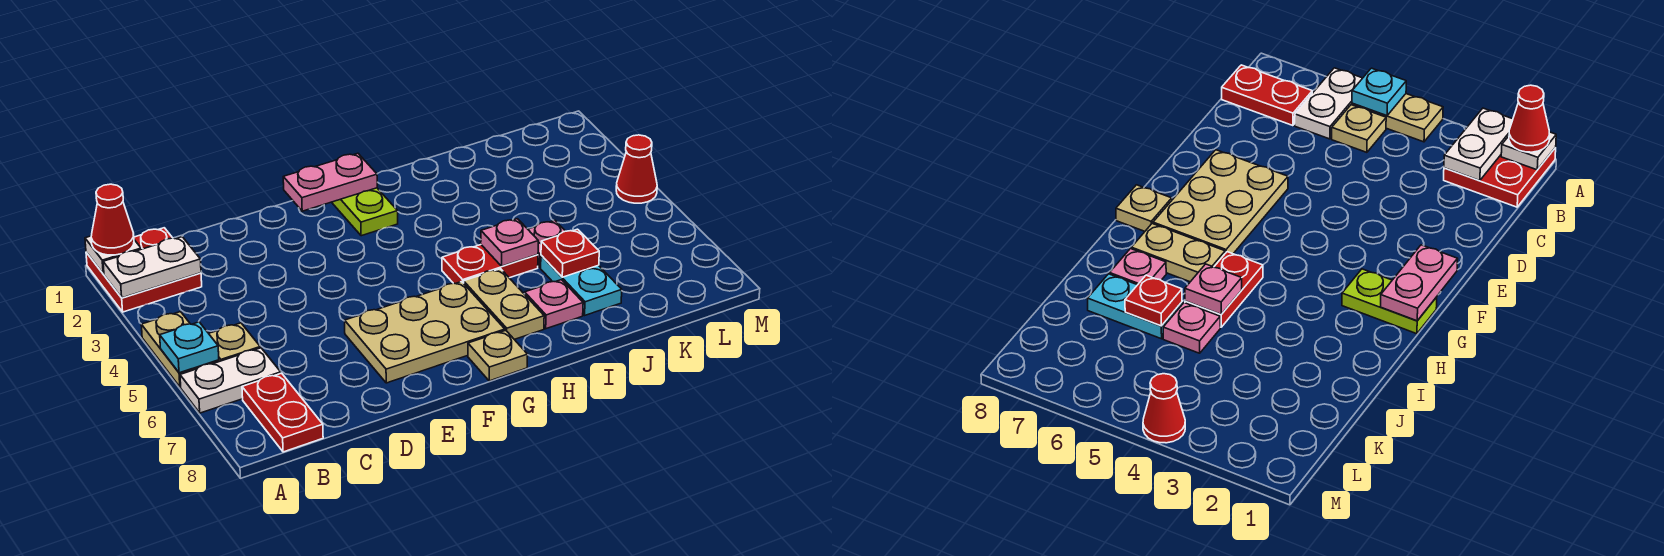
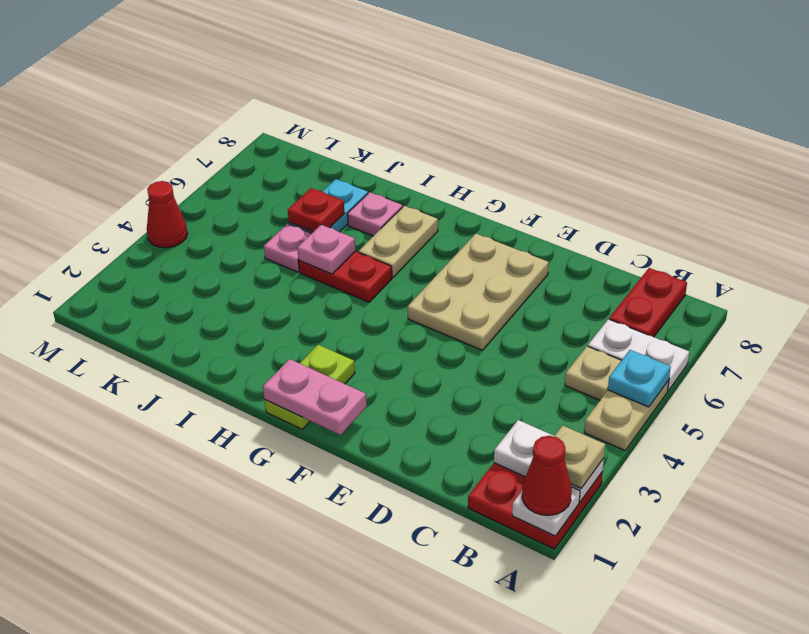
tan plate E6:G7 level 1 -> tan plate E5:F7 level 1
tan plate G8 level 1 -> tan plate A2 level 3

